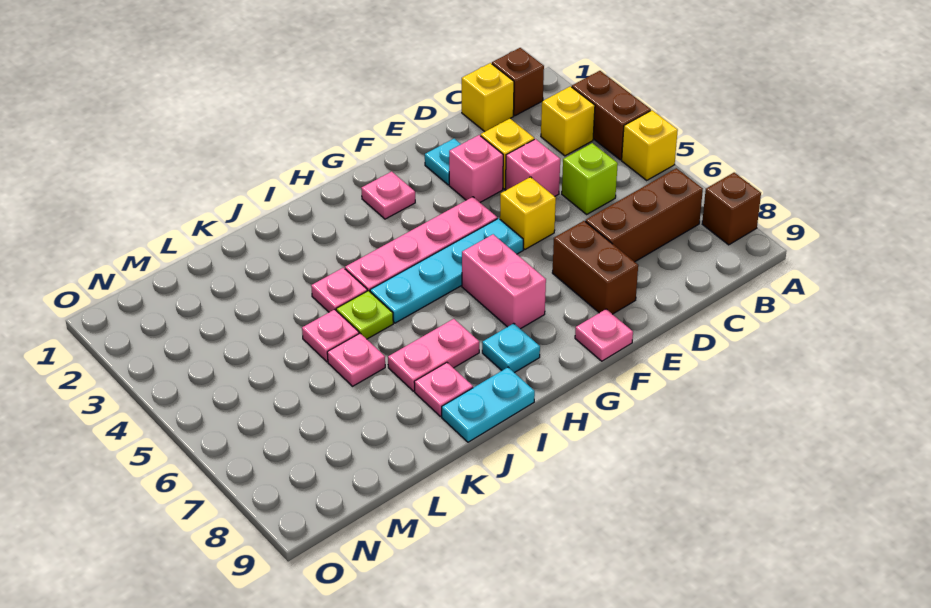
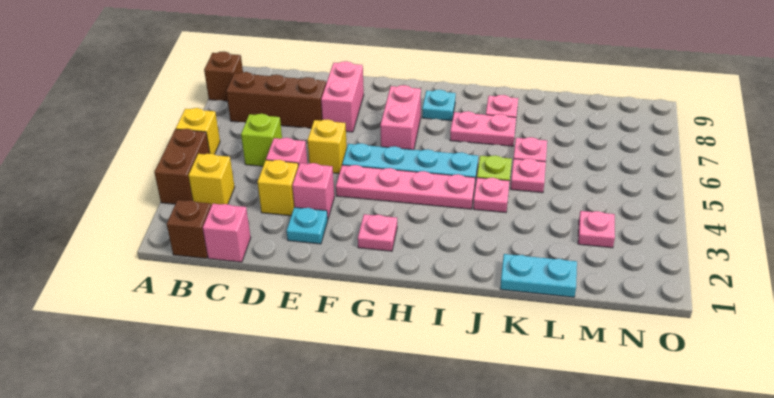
yellow brick C1 level 1 -> pink brick C1 level 1
brown brick E7:E8 level 1 -> pink brick E7:E8 level 1
pink plate F9 level 1 -> pink plate M3 level 1
cyan plate I9:J9 level 1 -> cyan plate K1:L1 level 1

